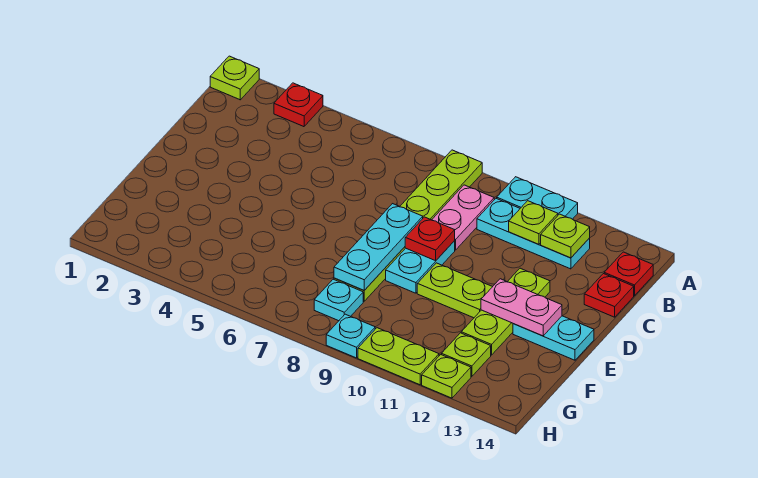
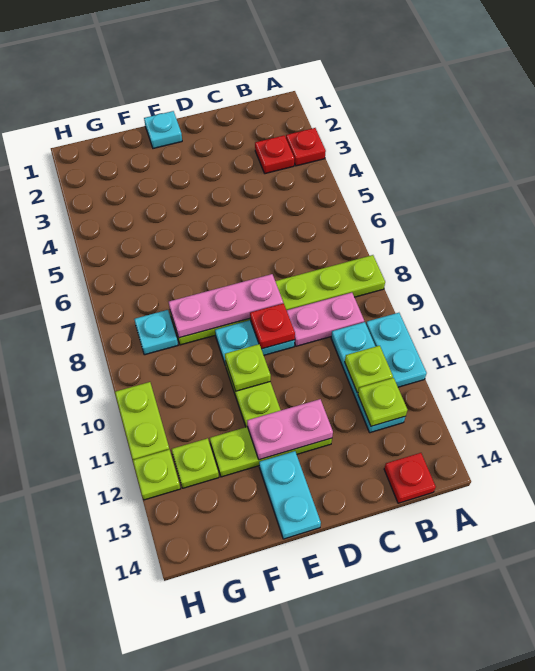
lime plate A1 level 1 -> lime plate E10 level 2
red plate C14 level 1 -> red plate B3 level 1
cyan plate D8:F8 level 2 -> pink plate D8:F8 level 2
pink plate E12:E13 level 2 -> pink plate D12:E12 level 2
cyan plate H9 level 1 -> cyan plate E1 level 1

